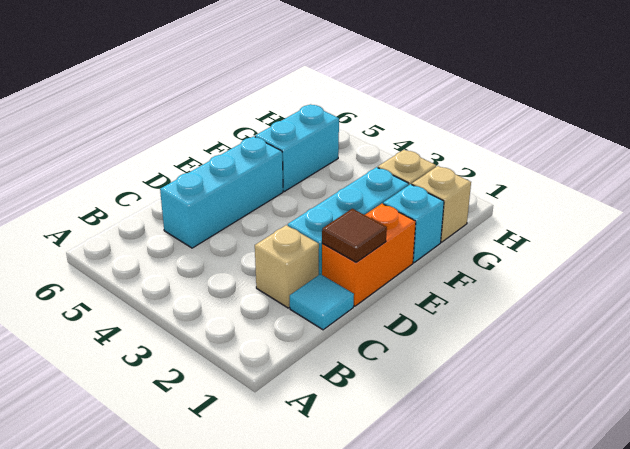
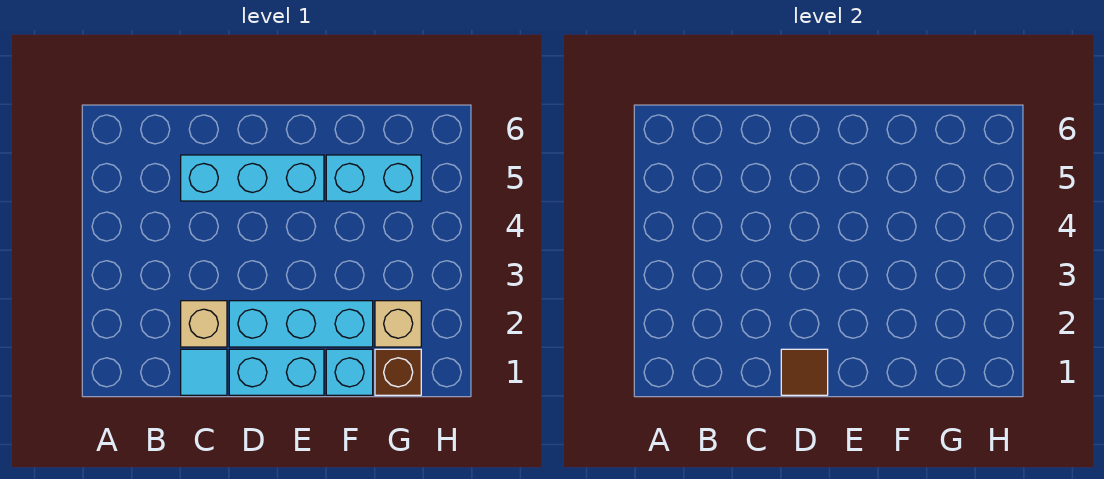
orange brick D1:E1 level 1 -> cyan brick D1:E1 level 1
tan brick G1 level 1 -> brown brick G1 level 1

